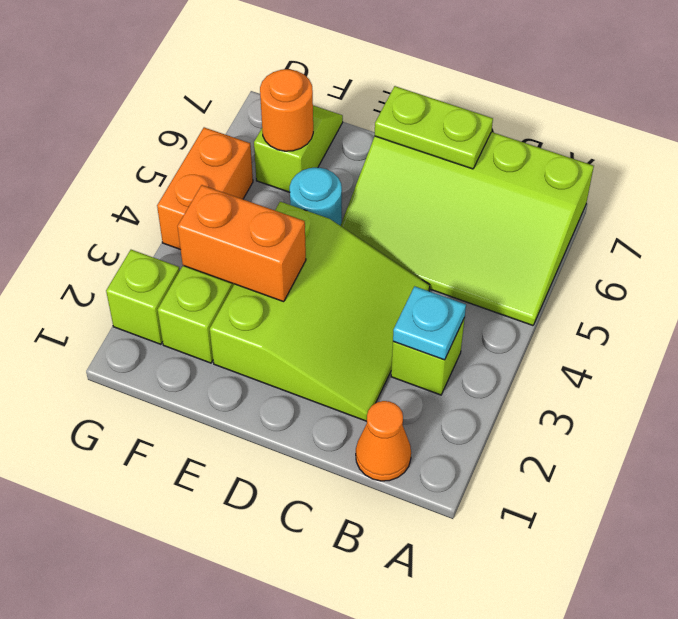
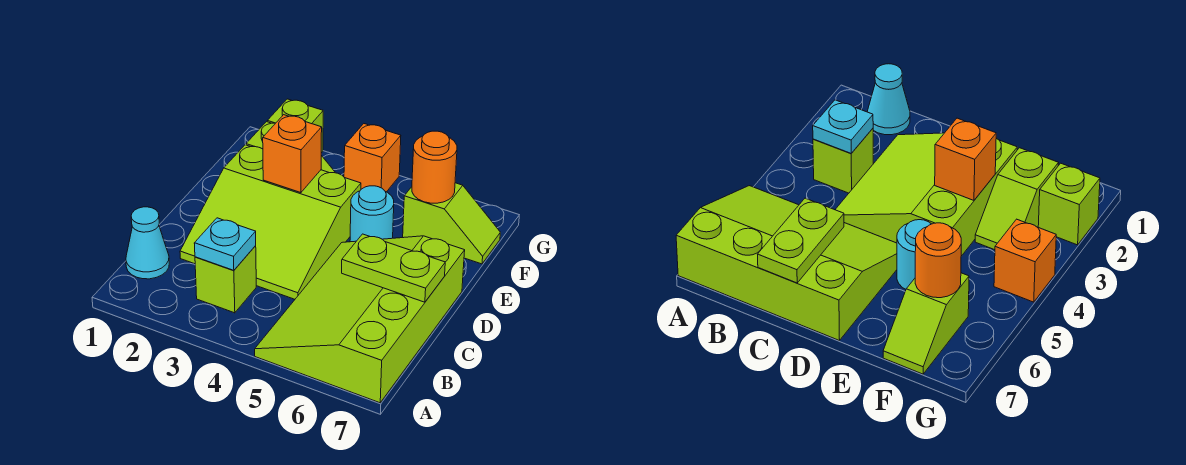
orange cone B1 level 1 -> cyan cone B1 level 1
lime plate C7:D7 level 2 -> lime plate C6:C7 level 2
orange brick E3:F3 level 2 -> orange brick E3 level 2
orange brick G4:G5 level 1 -> orange brick G4 level 1

